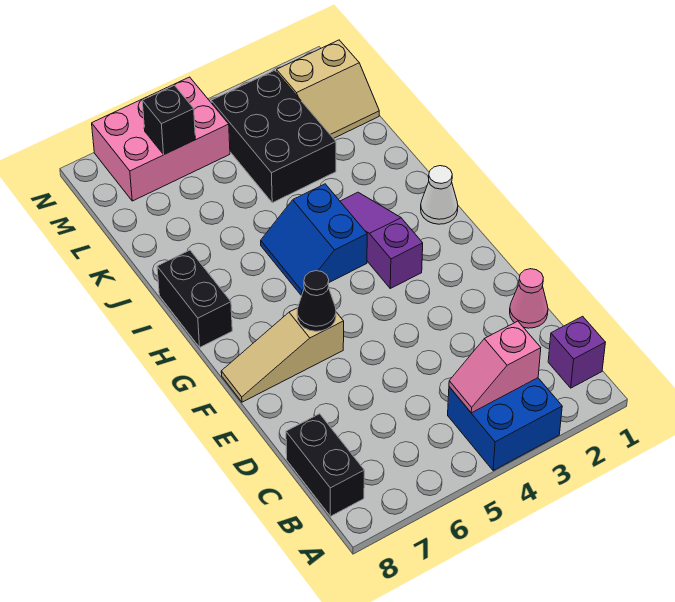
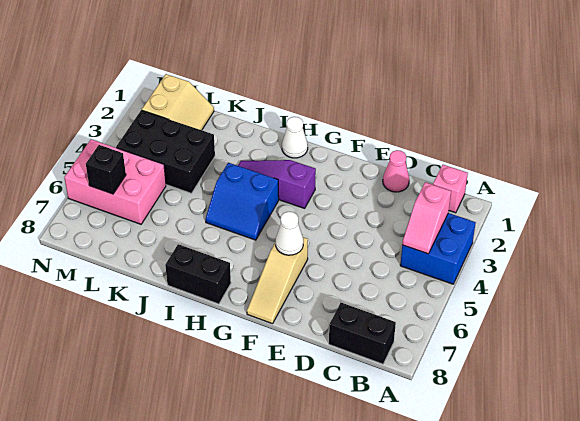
purple brick B1 level 1 -> pink brick B1 level 1
black cone F6 level 2 -> white cone F6 level 2
pink brick M5:N7 level 1 -> pink brick L5:N6 level 1

